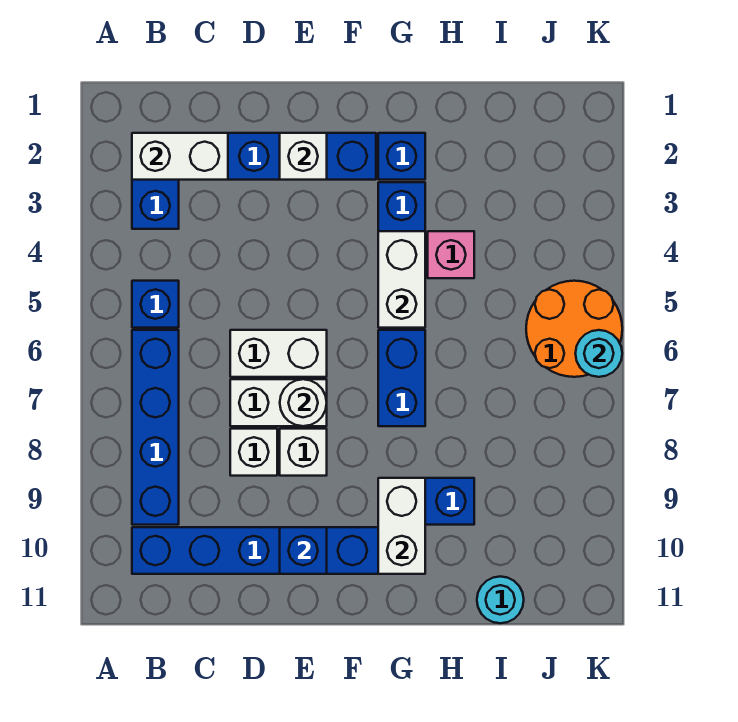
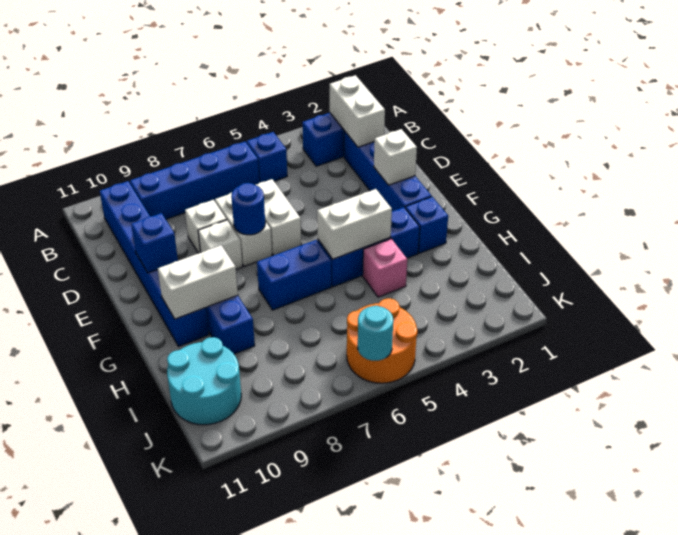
white round brick E7 level 2 -> blue round brick E7 level 2
cyan round brick I11 level 1 -> cyan round brick I10:J11 level 1

